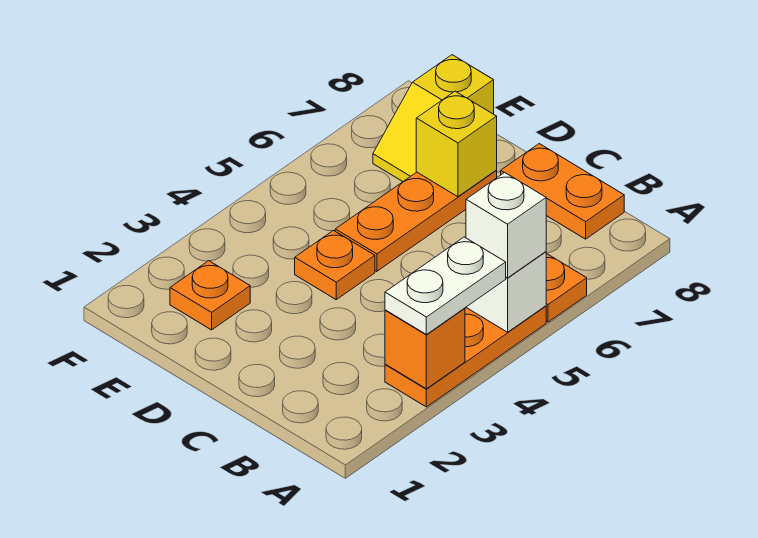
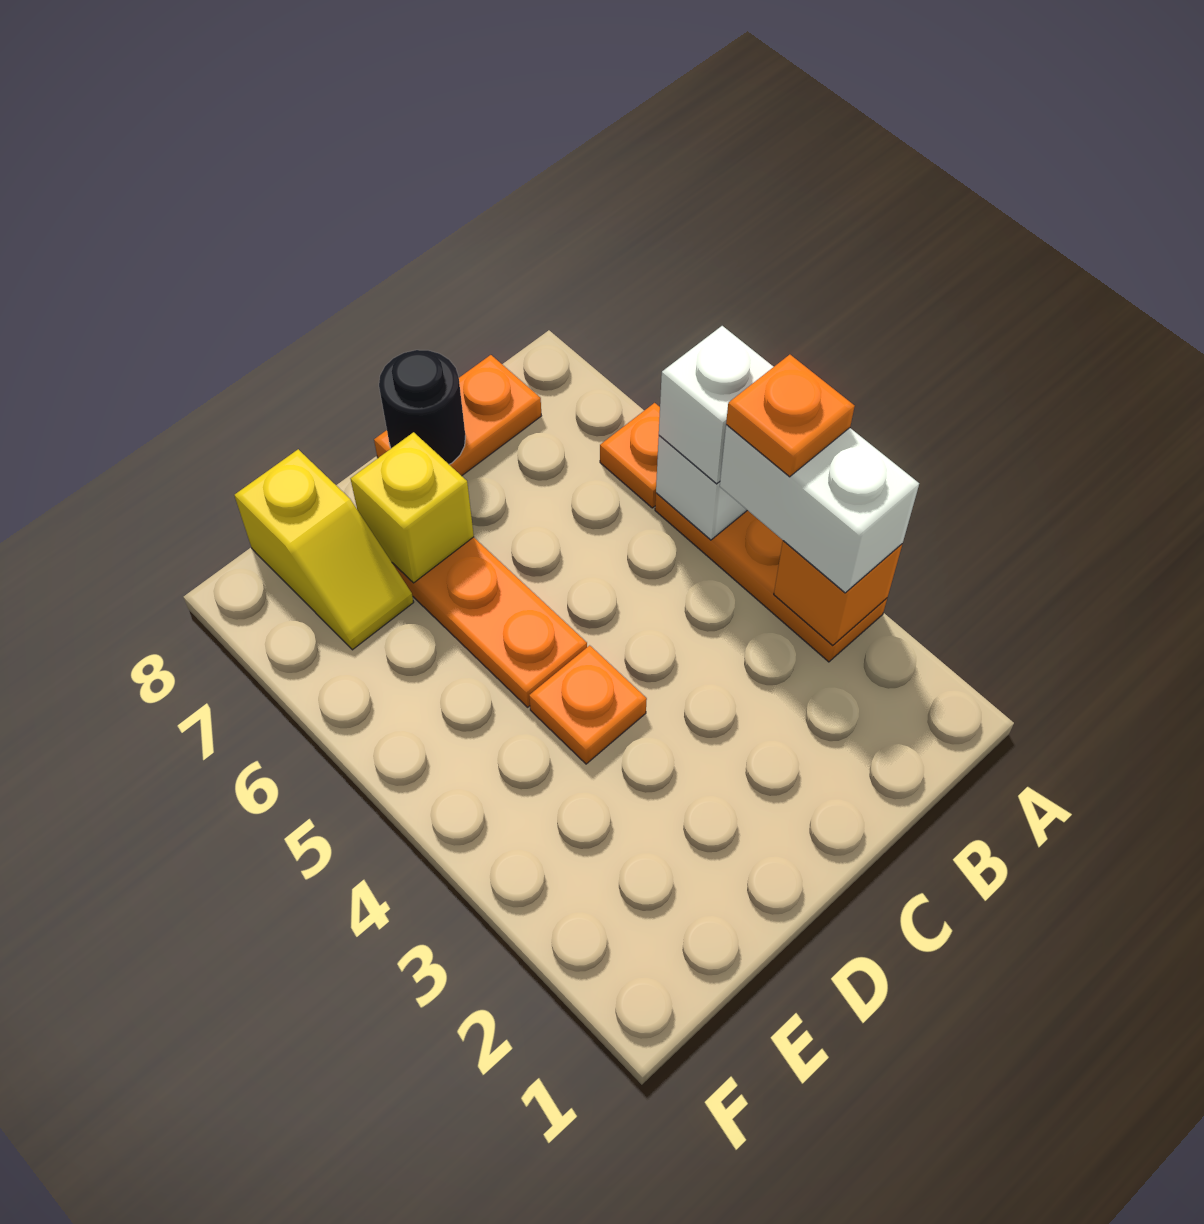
white plate A3:A4 level 3 -> white brick A3:A4 level 3
none -> black round brick C8 level 2
orange plate E2 level 1 -> orange plate A4 level 4

